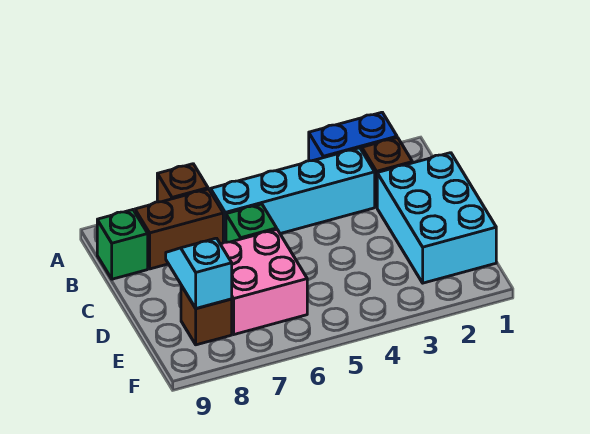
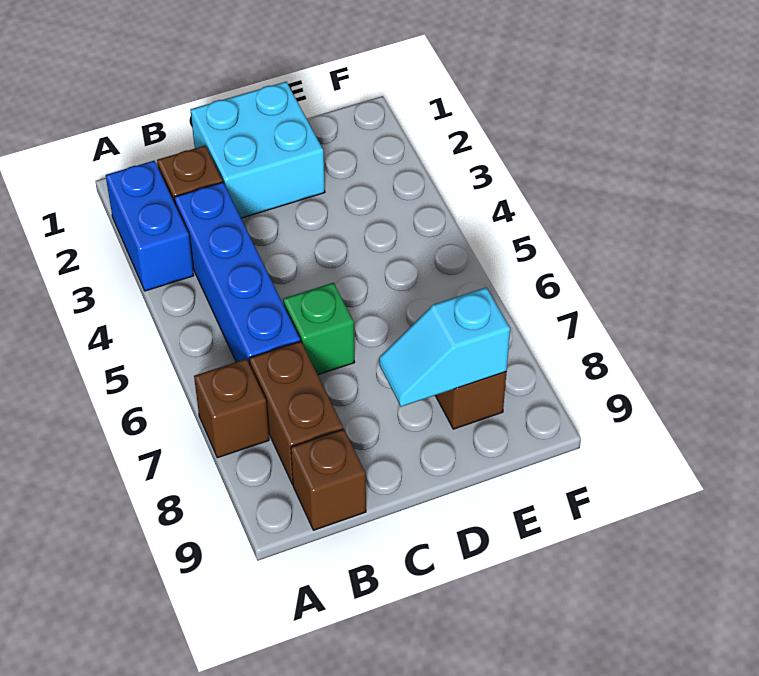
cyan brick B3:B6 level 1 -> blue brick B3:B6 level 1
green brick B9 level 1 -> brown brick B9 level 1
cyan brick C1:E2 level 1 -> cyan brick C1:D2 level 1
pink brick D6:E7 level 1 -> none

